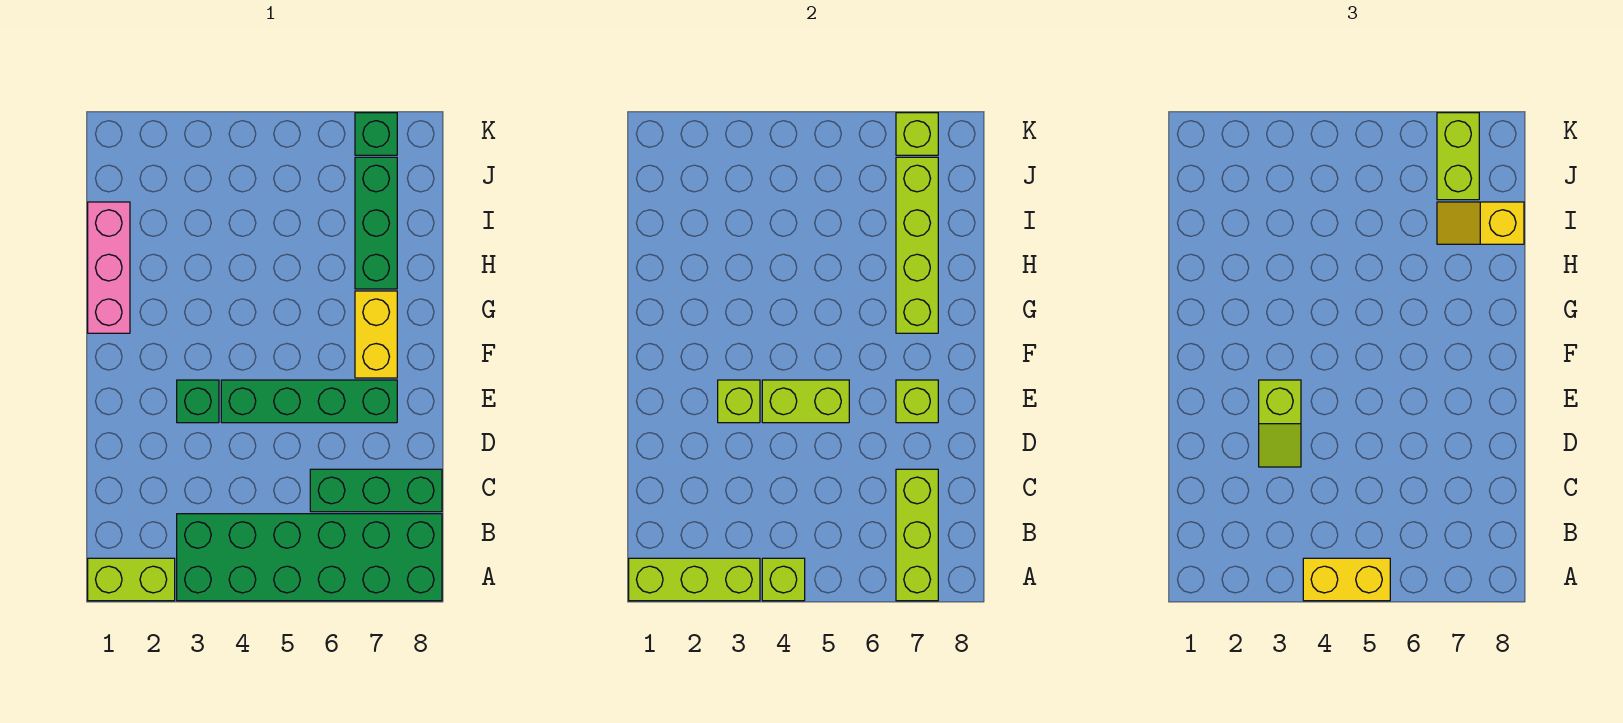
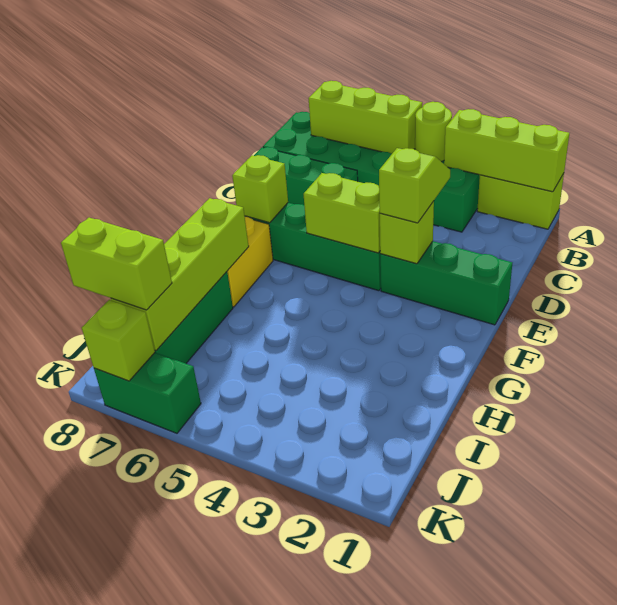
lime brick A4 level 2 -> lime round brick A4 level 2
yellow brick A4:A5 level 3 -> none
lime brick A7:C7 level 2 -> lime brick A5:A7 level 2
green brick E3 level 1 -> green brick E1:E3 level 1
pink brick G1:I1 level 1 -> none
yellow slope I7:I8 level 3 top 8 -> none
lime brick J7:K7 level 3 -> lime brick J7:J8 level 3
green brick K7 level 1 -> green brick K6:K7 level 1

